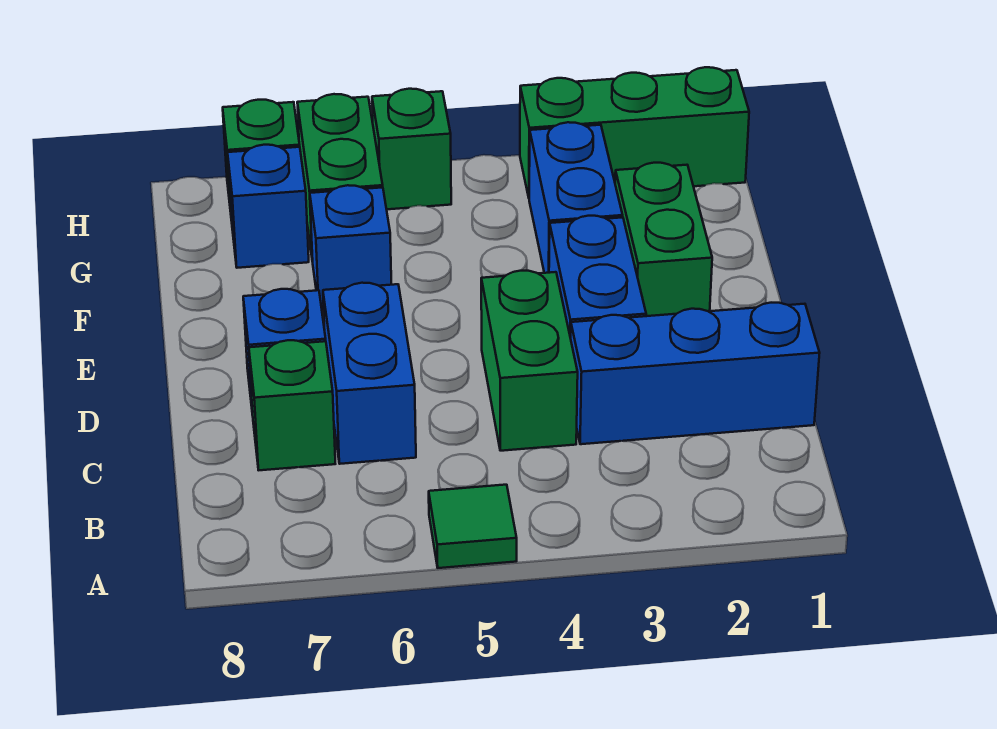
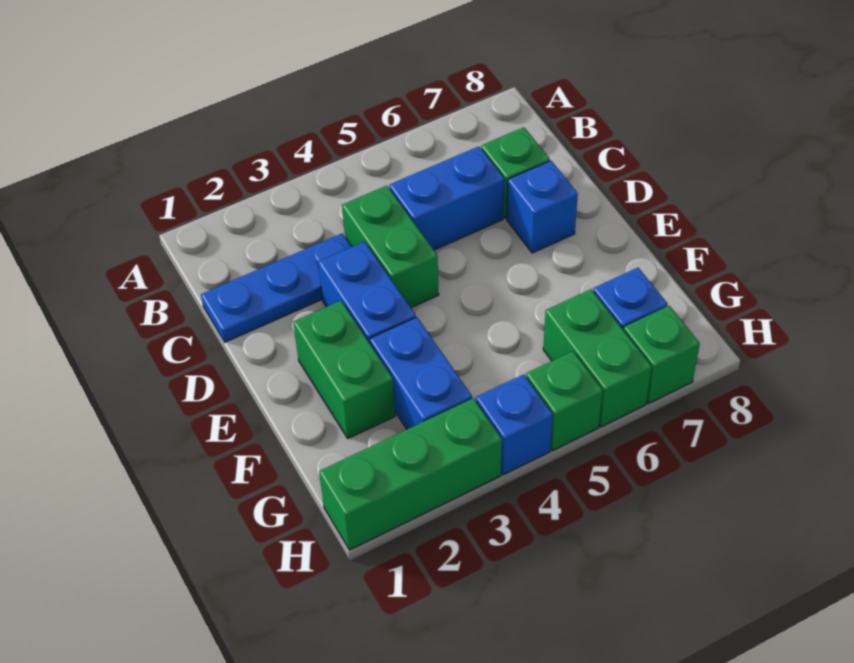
green tile A5 level 1 -> none
blue brick C1:C3 level 1 -> blue plate C1:C3 level 1
blue brick C6:D6 level 1 -> blue brick C5:C6 level 1
blue brick F6 level 1 -> blue brick H4 level 1

